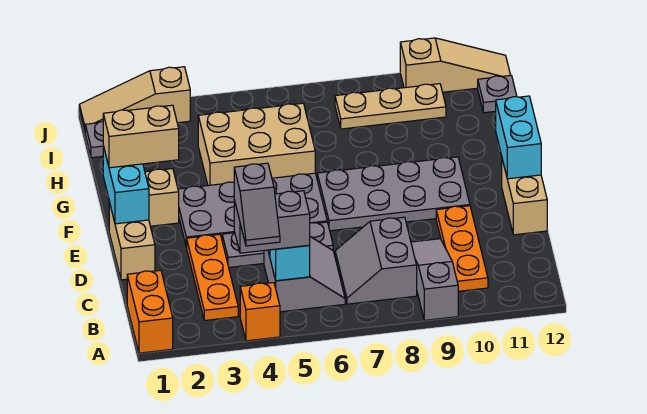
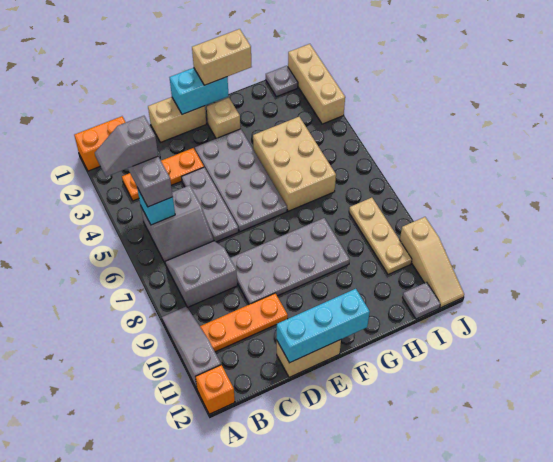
orange brick A4 level 1 -> orange brick A12 level 1
grey slope A9:C9 level 1 top A -> grey slope A9:A11 level 1 top 11
grey plate E7:F10 level 1 -> grey plate D8:G9 level 1
cyan brick E12:F12 level 2 -> cyan brick D12:F12 level 2
tan brick F1:F2 level 3 -> tan brick F1:G1 level 3
tan slope J1:J3 level 1 top 3 -> tan brick J1:J3 level 1

